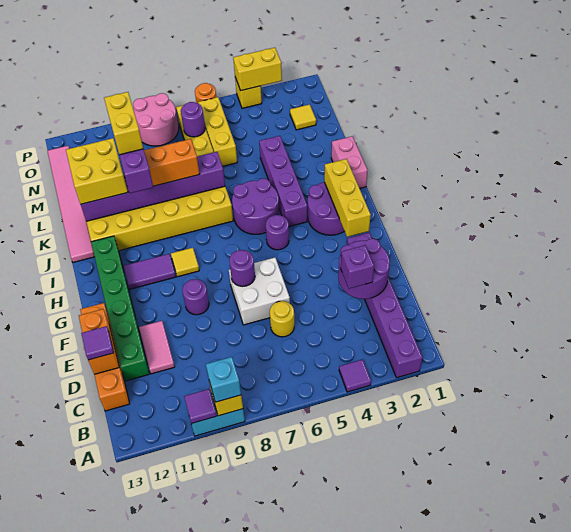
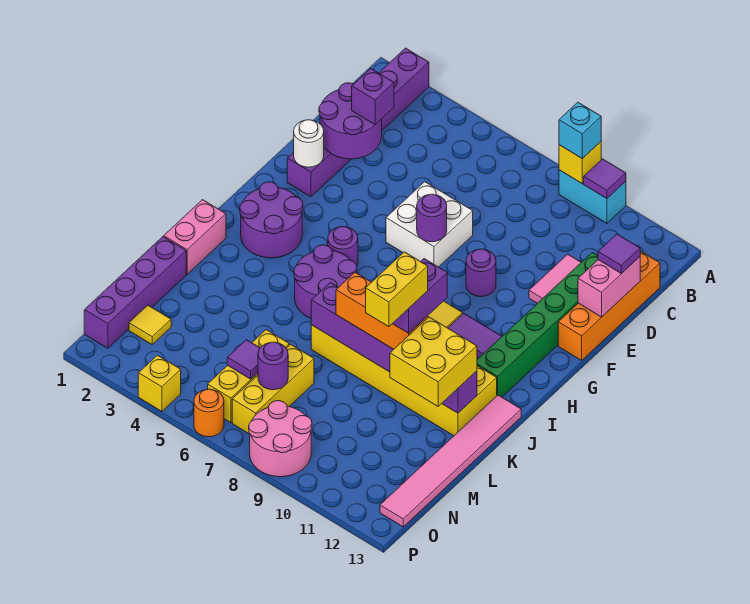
purple tile A4 level 1 -> purple tile N6 level 2
yellow round brick D6 level 1 -> none
orange brick D13:E13 level 2 -> pink brick D13:E13 level 2
none -> white round brick F2 level 2
yellow brick G2:I2 level 2 -> none
purple brick I4:L4 level 1 -> purple brick L1:O1 level 1
yellow brick P3:P4 level 2 -> none

